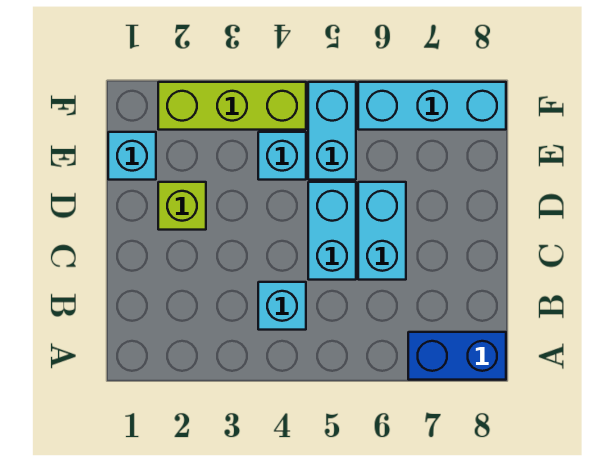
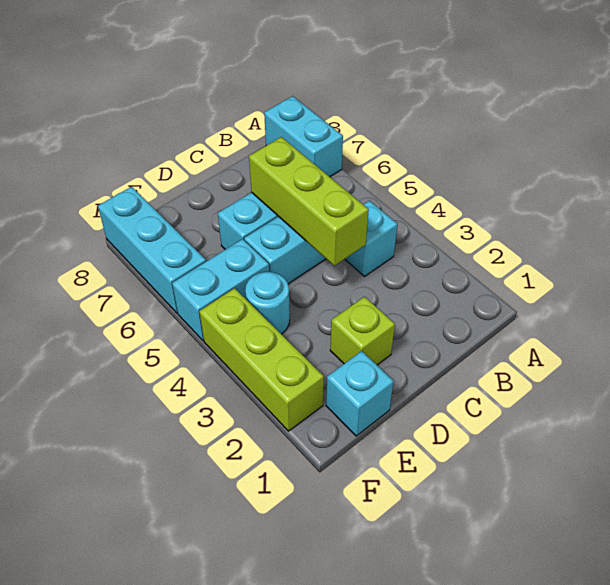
blue brick A7:A8 level 1 -> cyan brick A7:A8 level 1
none -> lime brick C4:C6 level 2
cyan brick E4 level 1 -> cyan round brick E4 level 1

